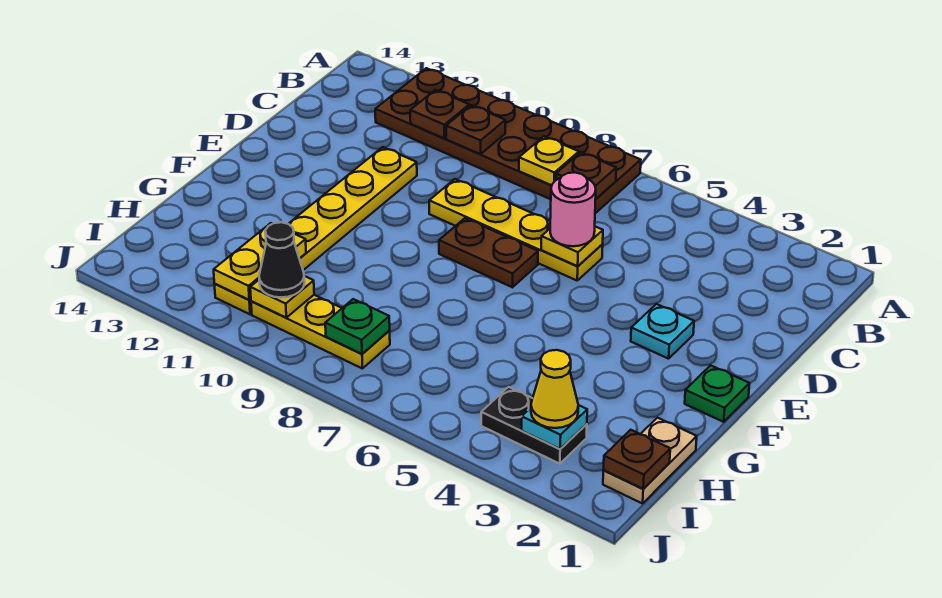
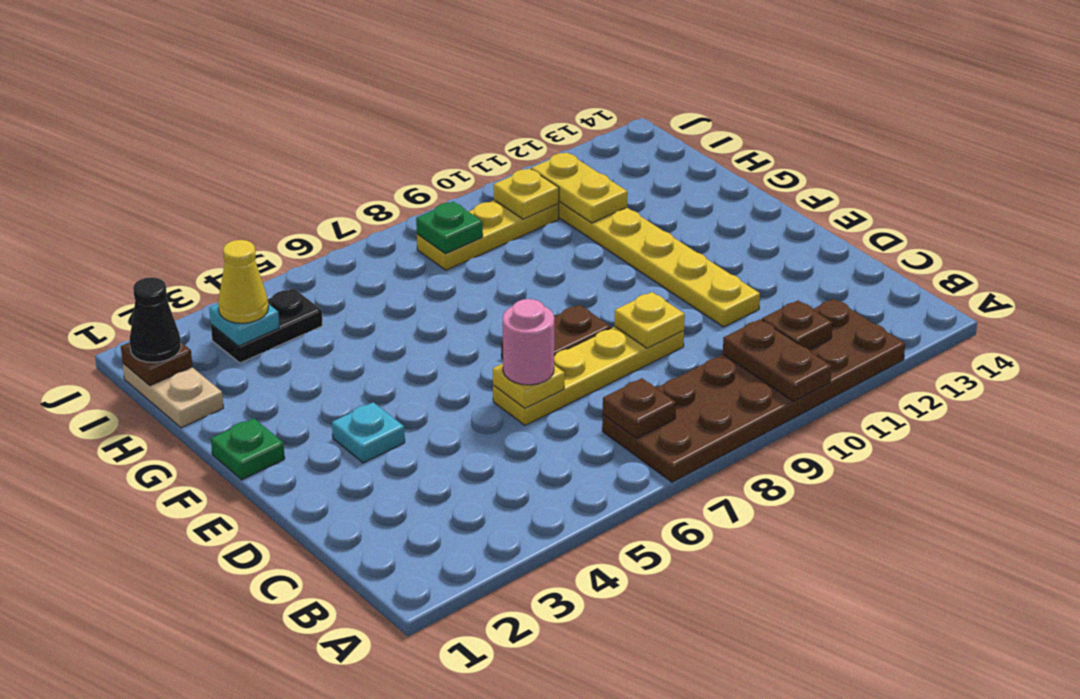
yellow plate B8 level 2 -> yellow plate D9 level 2
brown plate B10 level 2 -> brown plate A10:B10 level 2
black cone I10 level 3 -> black cone I1 level 3

